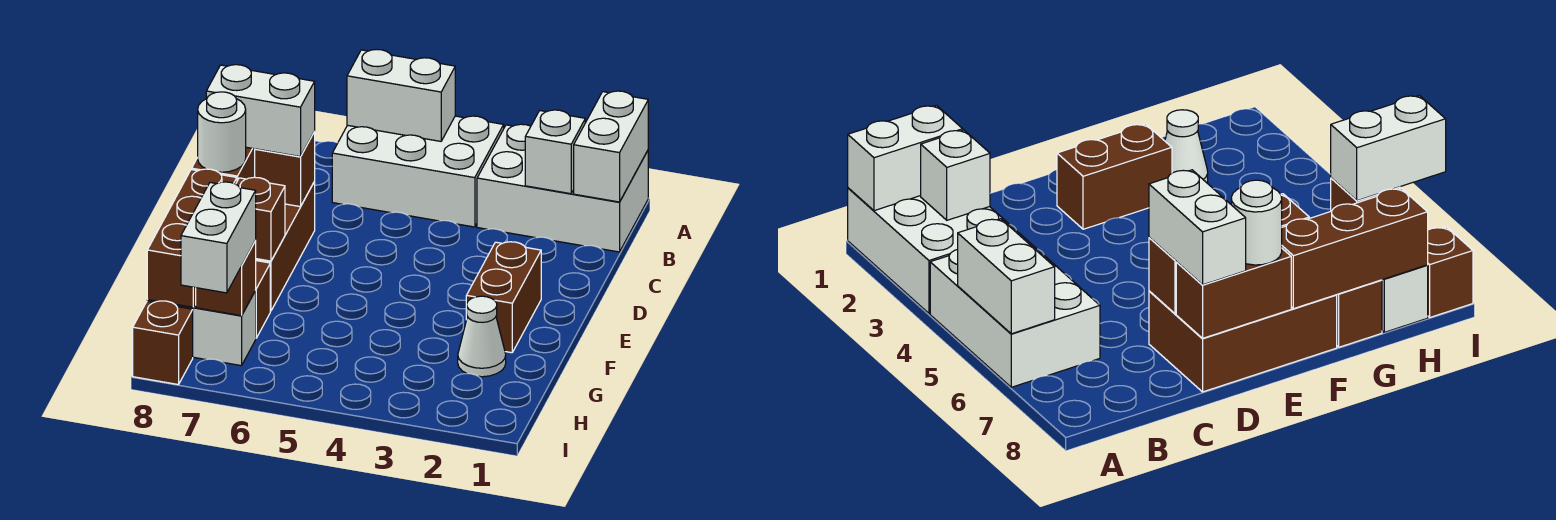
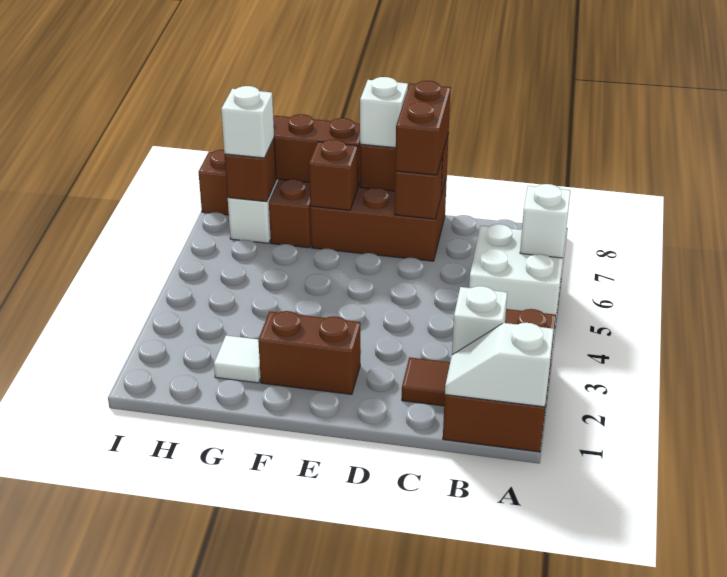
white brick A1:B3 level 1 -> brown brick A1:B3 level 1
white brick A1:B1 level 2 -> white slope A1:B1 level 2 top A
white brick A4:B6 level 1 -> white brick A5:B6 level 1
white brick A5:A6 level 2 -> white brick A6 level 2
none -> brown tile C2 level 1
white brick D7:D8 level 3 -> brown brick D7:D8 level 3
white round brick E8 level 3 -> white brick E8 level 3
white cone G2 level 1 -> white tile G2 level 1
white brick H7:I7 level 3 -> white brick H7 level 3

